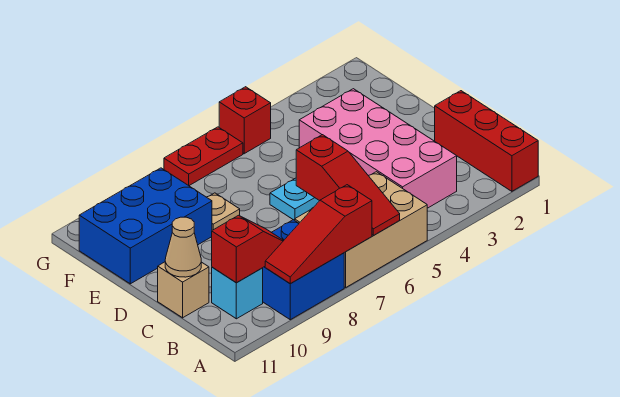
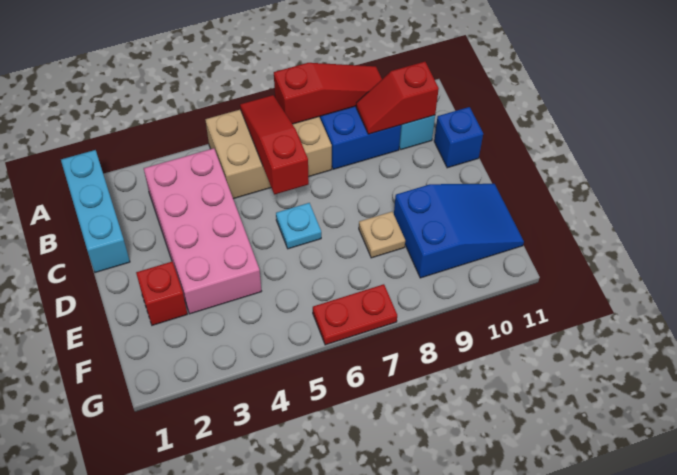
red brick A1:C1 level 1 -> cyan brick A1:C1 level 1
tan brick C11 level 1 -> blue brick C11 level 1
tan cone C11 level 2 -> none
blue brick E9:F11 level 1 -> blue slope E9:F11 level 1 top 9
red brick G5 level 1 -> red brick E2 level 1

